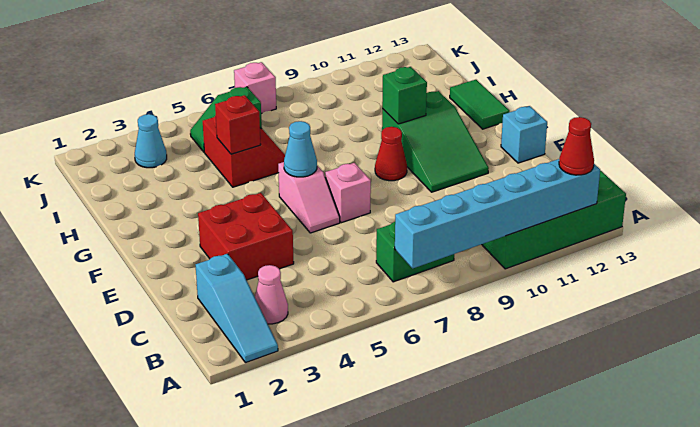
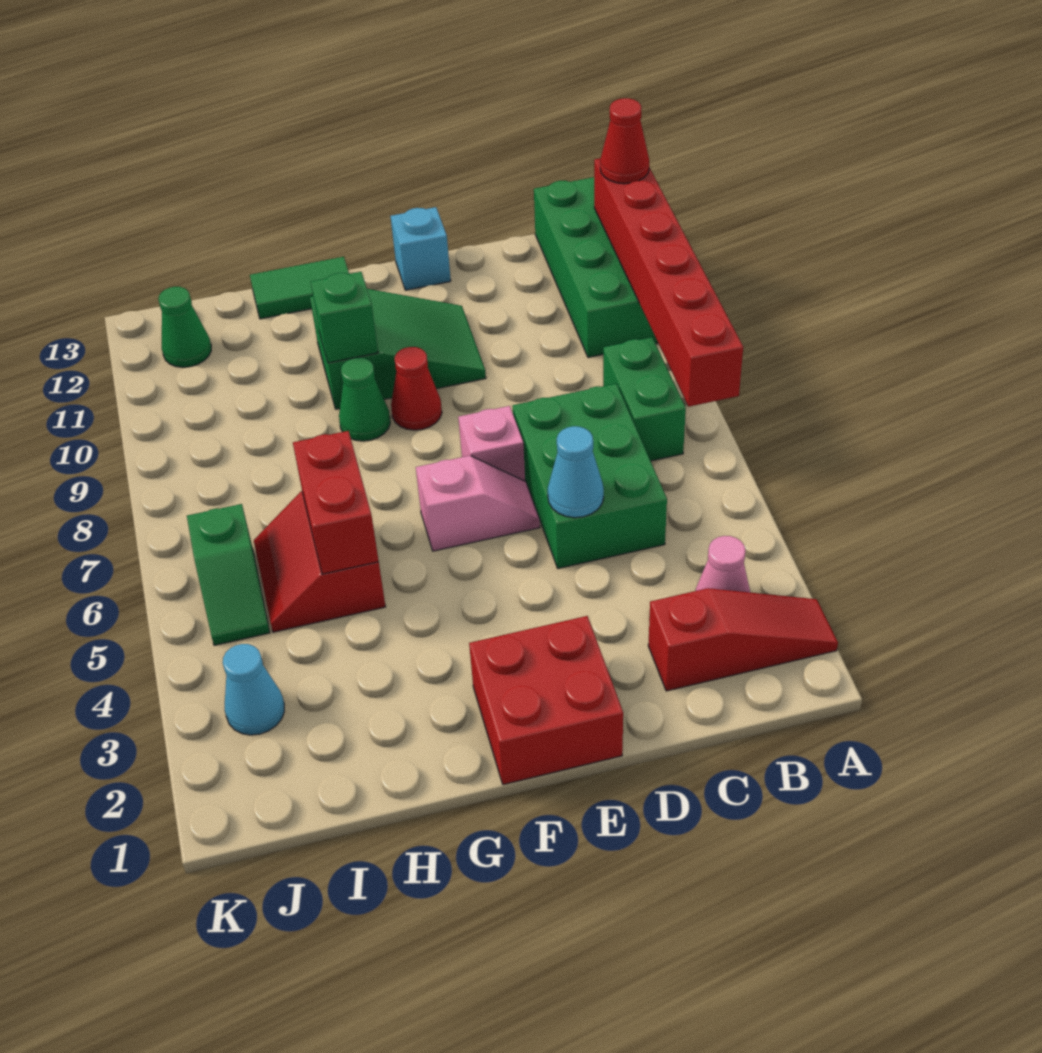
cyan slope A2:C2 level 1 top C -> red slope A2:C2 level 1 top C
cyan brick A7:A12 level 2 -> red brick A7:A12 level 2
none -> green brick C5:D7 level 1
red brick D3:E4 level 1 -> red brick E1:F2 level 1
cyan cone F6 level 2 -> cyan cone D5 level 2
none -> green cone G9 level 1
red slope H5:I6 level 1 top 5 -> red slope H5:I6 level 1 top H
red brick H5 level 2 -> red brick H5:H6 level 2
none -> green cone J12 level 1
pink brick K7 level 1 -> none

